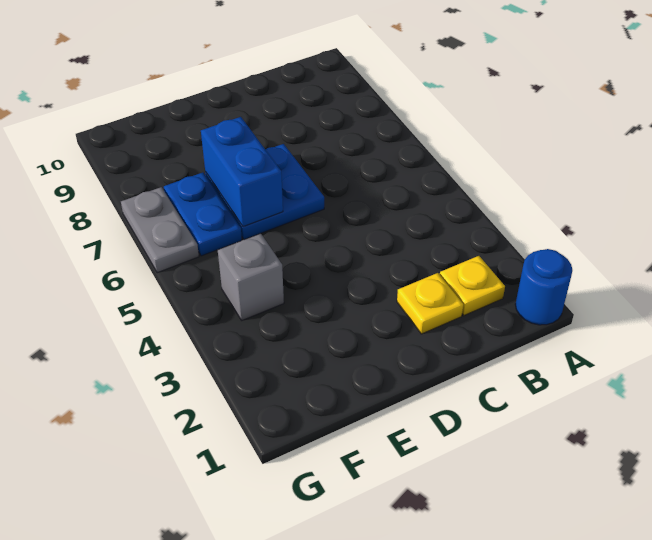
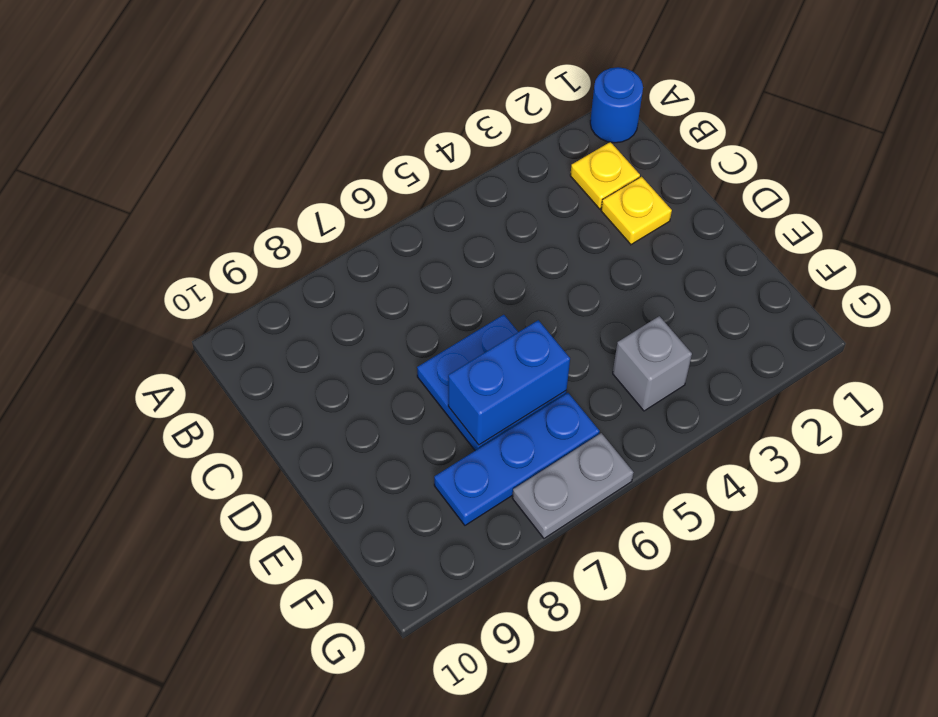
blue plate F6:F7 level 1 -> blue plate F6:F8 level 1

